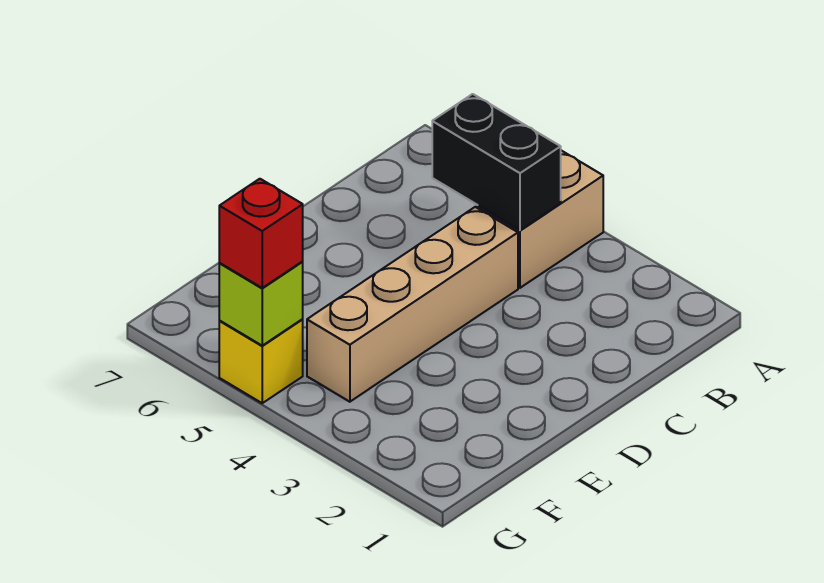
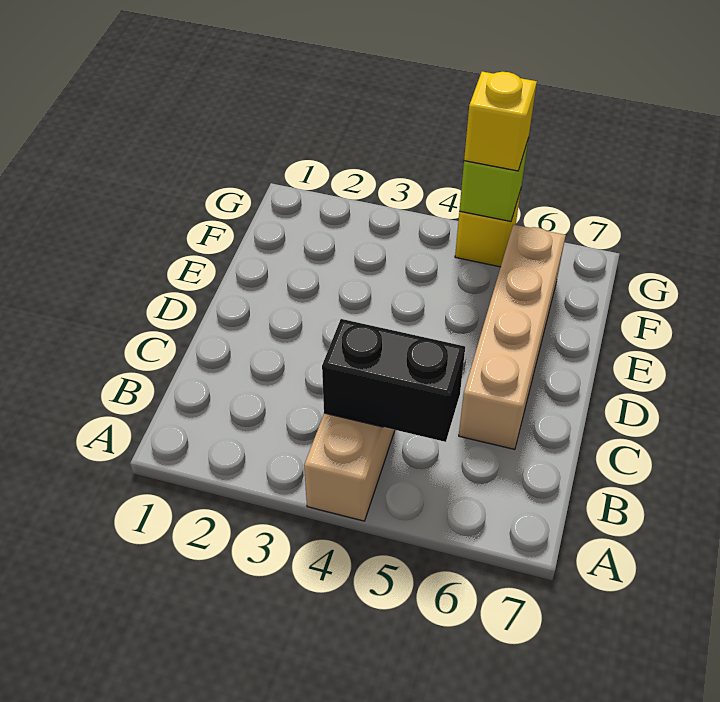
tan brick C4:F4 level 1 -> tan brick C6:F6 level 1
red brick G5 level 3 -> yellow brick G5 level 3

